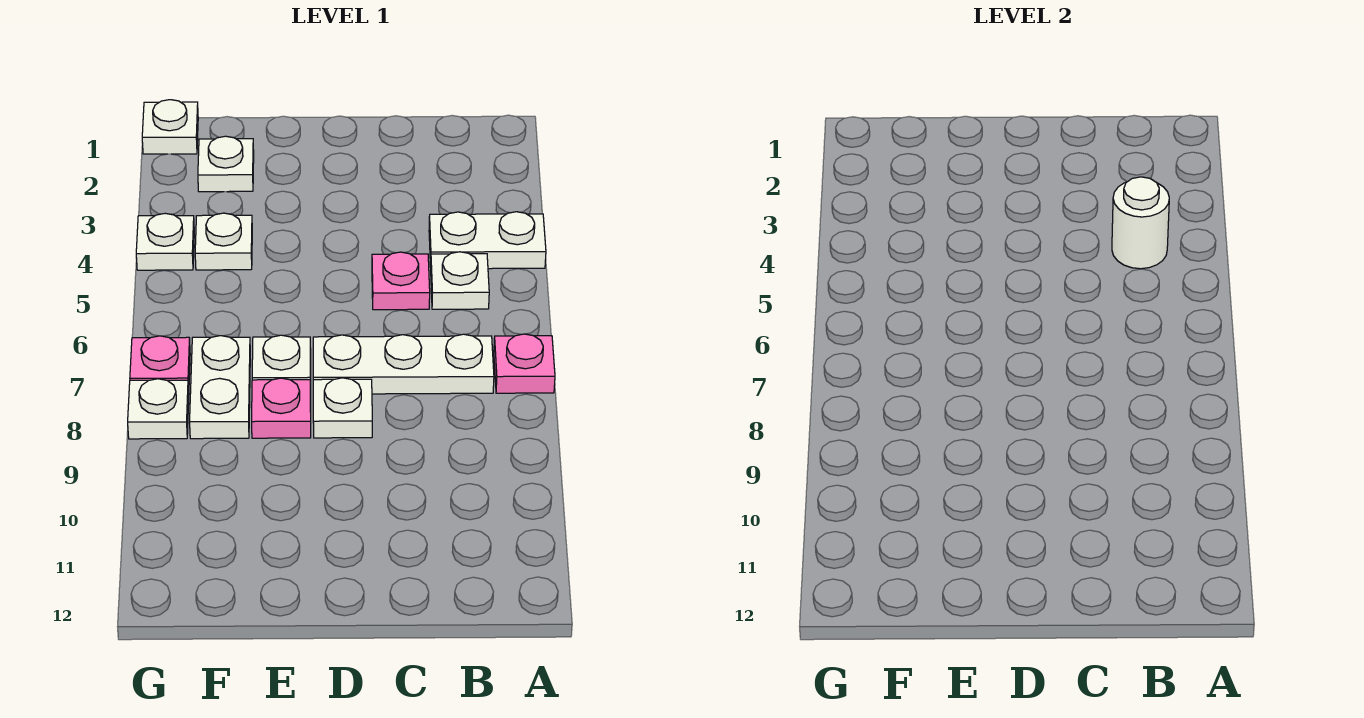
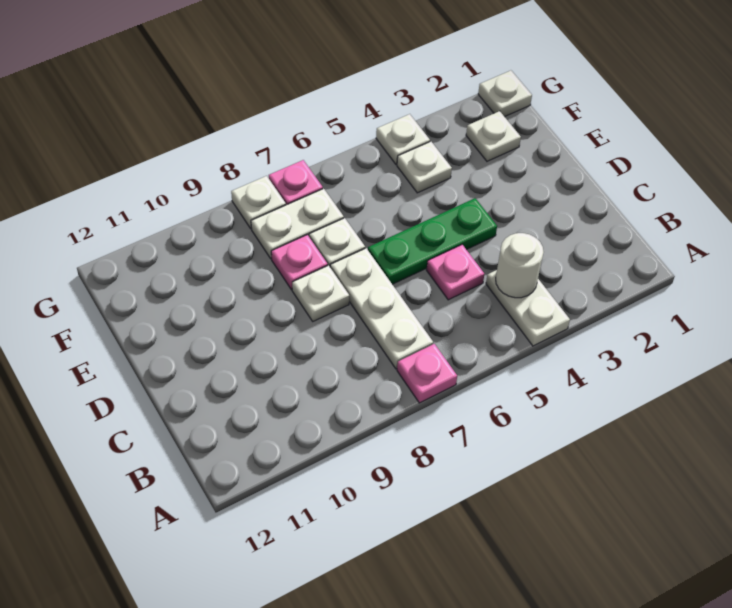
white plate B5 level 1 -> none
none -> green plate D4:D6 level 1

